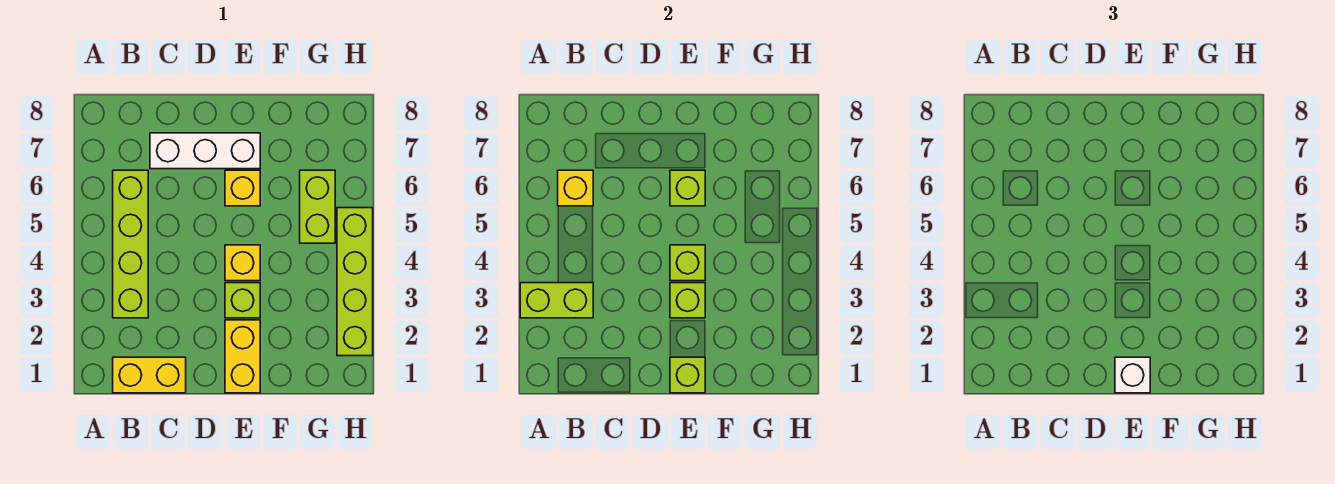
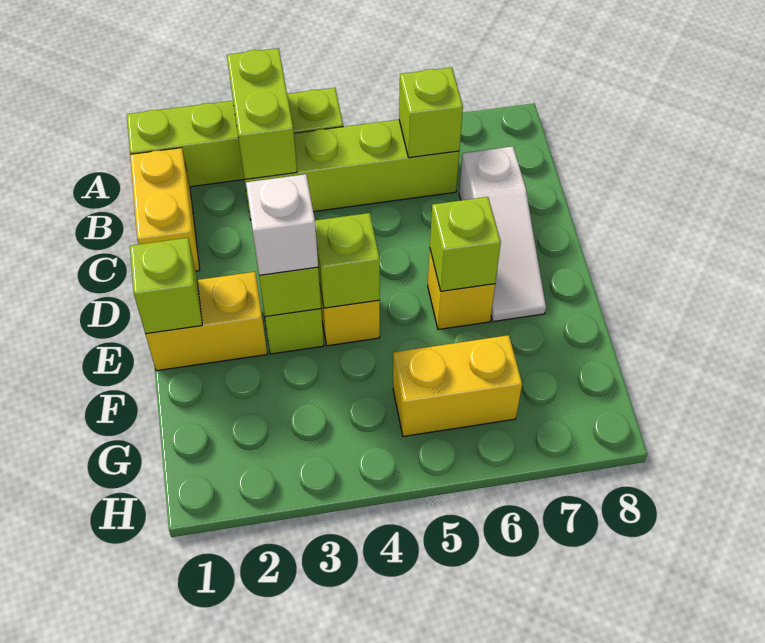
yellow brick B6 level 2 -> lime brick B6 level 2
white brick C7:E7 level 1 -> white slope C7:E7 level 1 top C
white brick E1 level 3 -> white brick E3 level 3
lime brick G5:G6 level 1 -> yellow brick G5:G6 level 1
lime brick H2:H5 level 1 -> lime brick A1:A4 level 1

